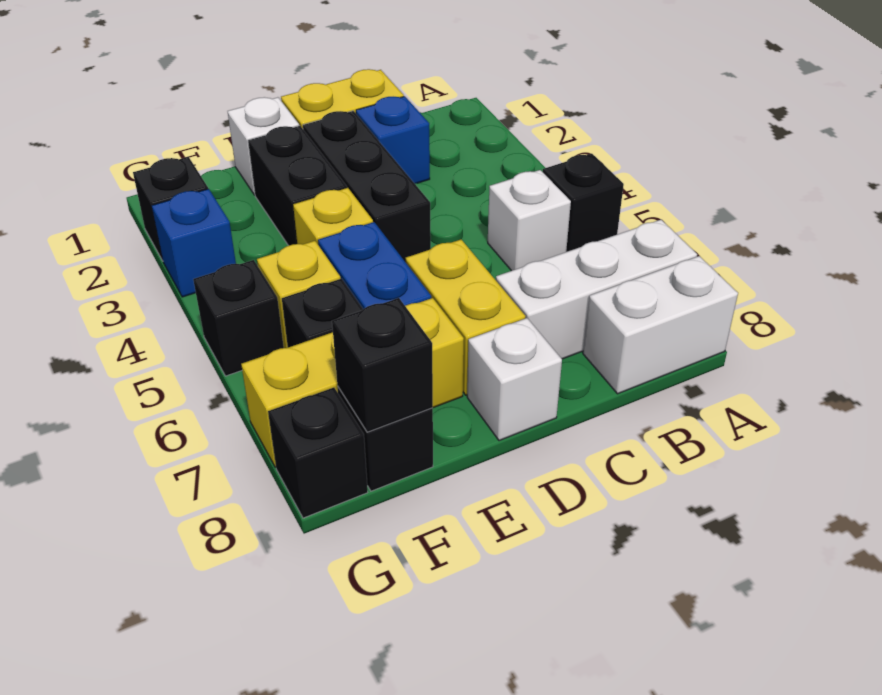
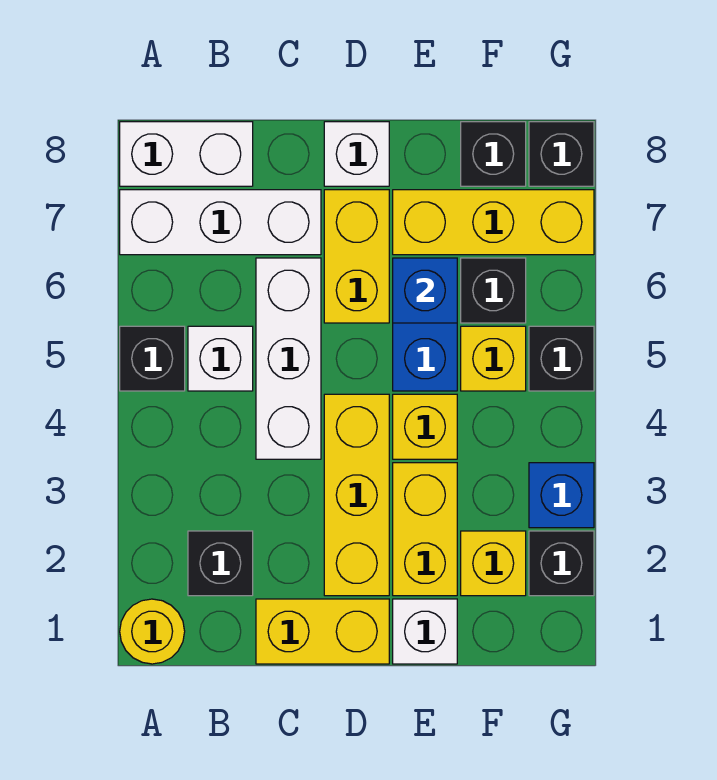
none -> yellow round brick A1 level 1
blue brick C2 level 1 -> blue brick E6 level 2
none -> white brick C4:C6 level 1
black brick D2:D4 level 1 -> yellow brick D2:D4 level 1
black brick E2:E3 level 1 -> yellow brick E2:E3 level 1
none -> yellow brick F2 level 1
black brick F8 level 2 -> black brick B2 level 1

